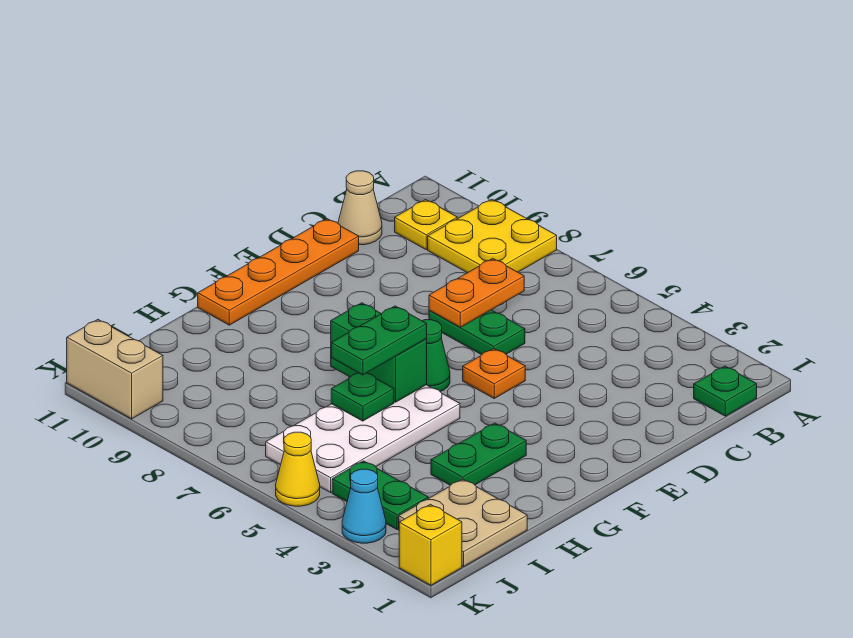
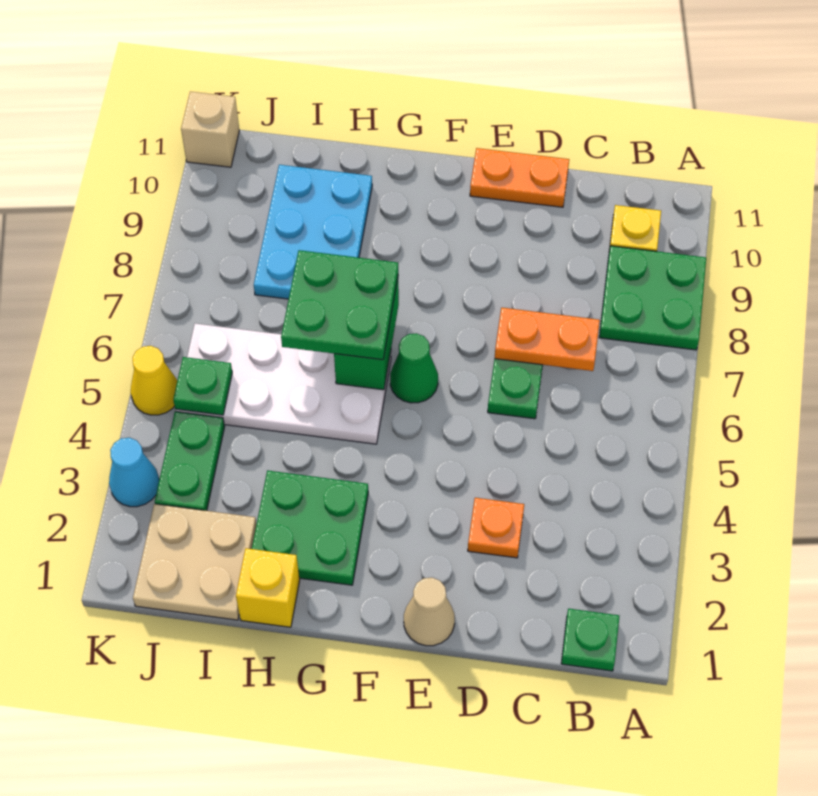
yellow plate A8:B9 level 1 -> green plate A8:B9 level 1
tan cone C11 level 1 -> tan cone E1 level 1
orange plate D11:G11 level 1 -> orange plate D11:E11 level 1
orange plate E5 level 1 -> orange plate D3 level 1
green plate G3:H3 level 1 -> green plate G2:H3 level 1
green plate G6:H6 level 3 -> green plate G6:H7 level 3
green plate H6 level 2 -> green plate J5 level 2
none -> cyan plate H8:I10 level 1
yellow brick K1 level 1 -> yellow brick H1 level 1
tan brick K10:K11 level 1 -> tan brick K11 level 1

